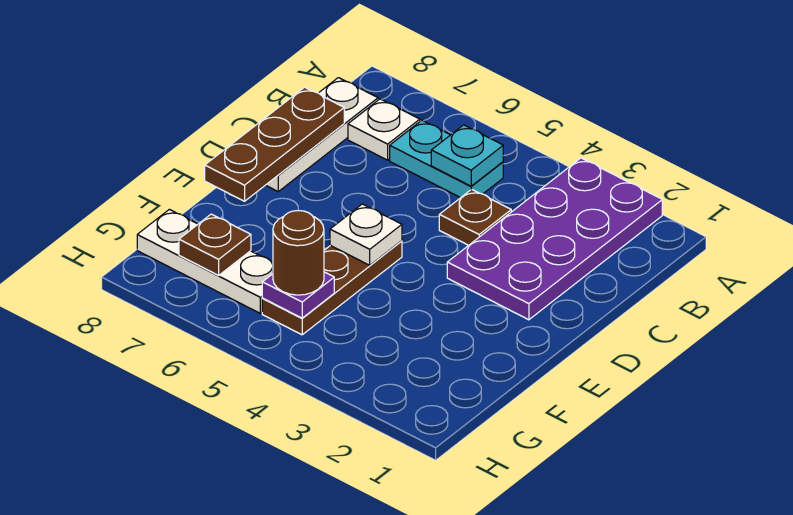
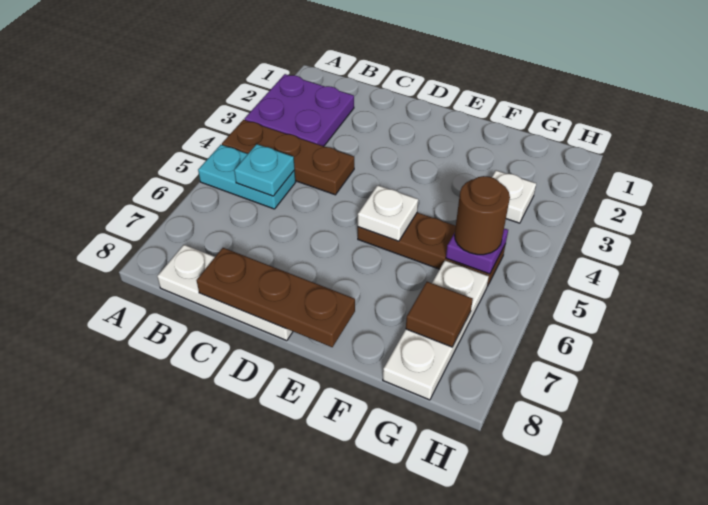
purple plate A2:D3 level 1 -> purple plate A2:B3 level 1
cyan plate B5:B6 level 1 -> cyan plate A5:B5 level 1
white plate B7 level 1 -> white plate G3 level 1
brown plate C4 level 1 -> brown plate A4:C4 level 1
brown plate G7 level 2 -> brown tile G7 level 2

